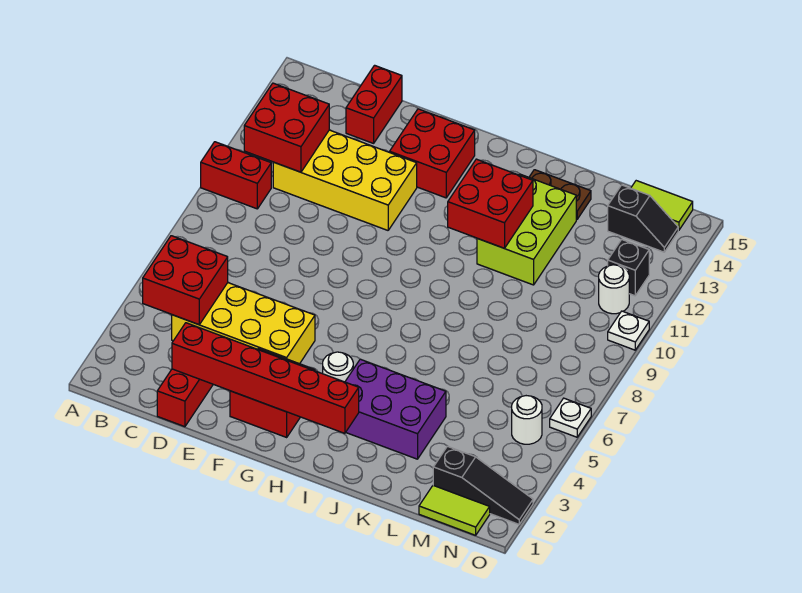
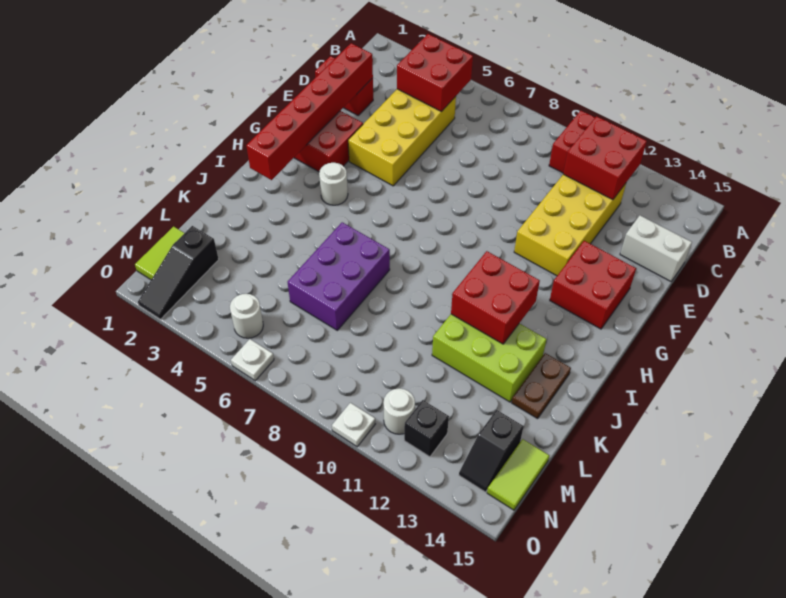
red brick D14:D15 level 1 -> white brick D14:D15 level 1
purple brick I3:K4 level 1 -> purple brick J6:L7 level 1

